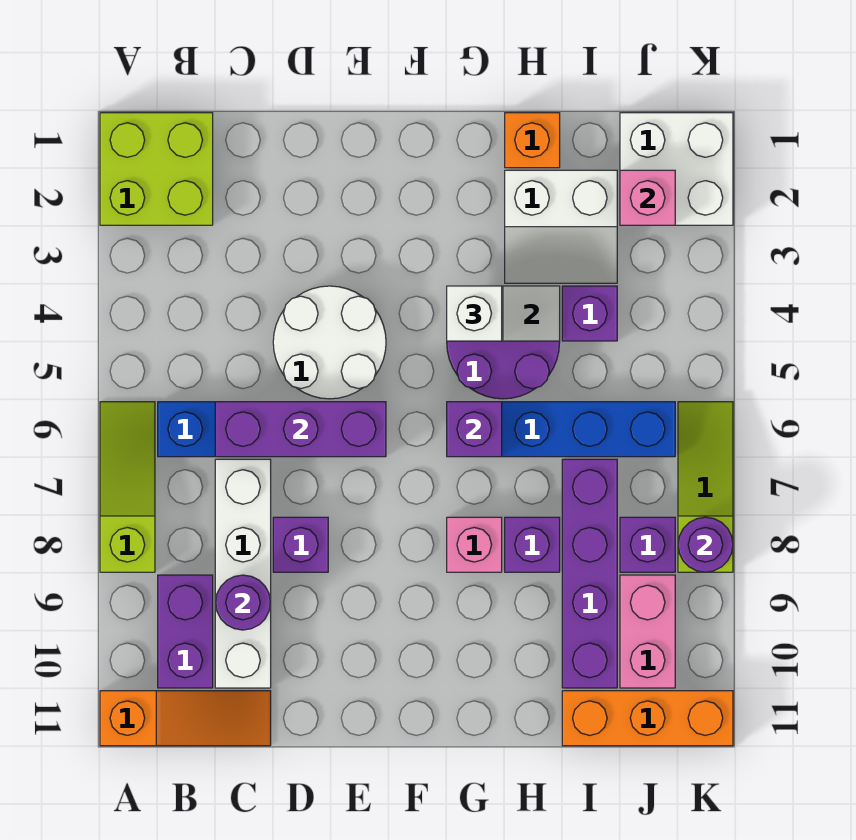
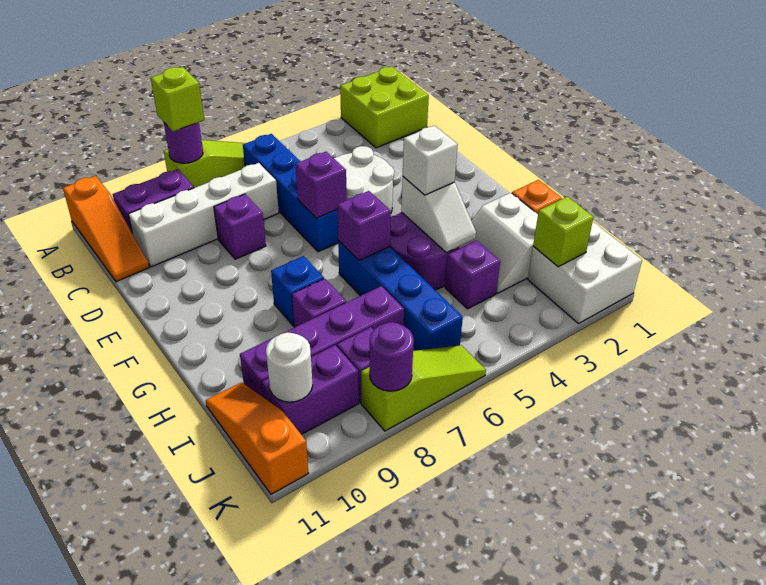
none -> lime brick A8 level 3
purple brick C6:E6 level 2 -> purple brick E6 level 2
purple round brick C9 level 2 -> purple round brick A8 level 2
pink brick G8 level 1 -> blue brick G8 level 1
orange brick I11:K11 level 1 -> orange slope I11:K11 level 1 top K
pink brick J2 level 2 -> lime brick J2 level 2
pink brick J9:J10 level 1 -> purple brick J9:J10 level 1
none -> white round brick J10 level 2

